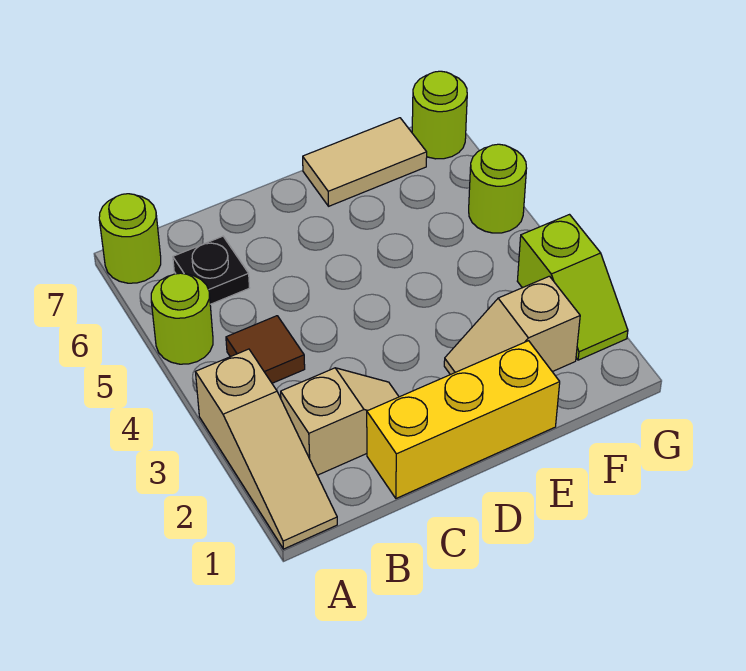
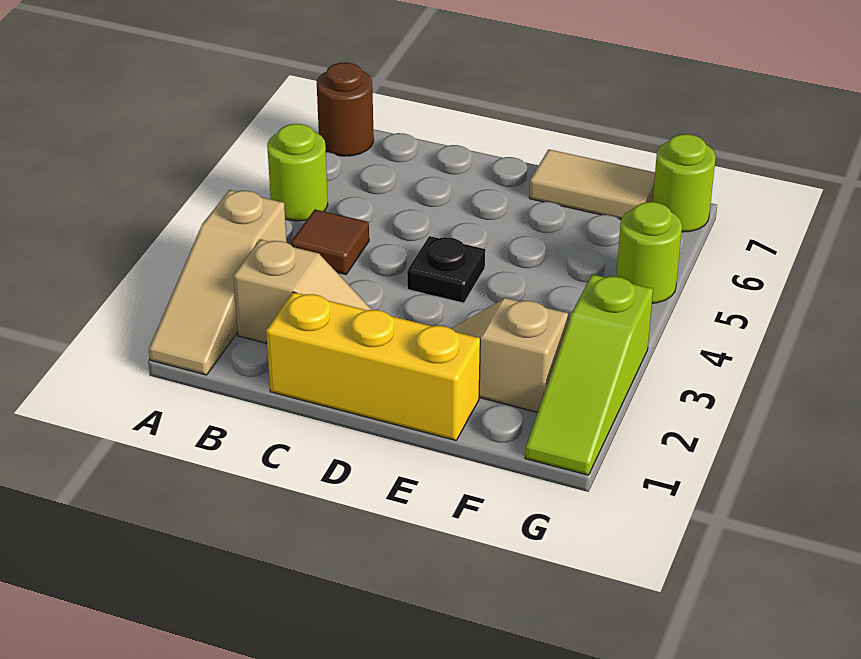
lime round brick A7 level 1 -> brown round brick A7 level 1
black plate B6 level 1 -> black plate D4 level 1
lime slope G2:G3 level 1 top 3 -> lime slope G1:G3 level 1 top 3

